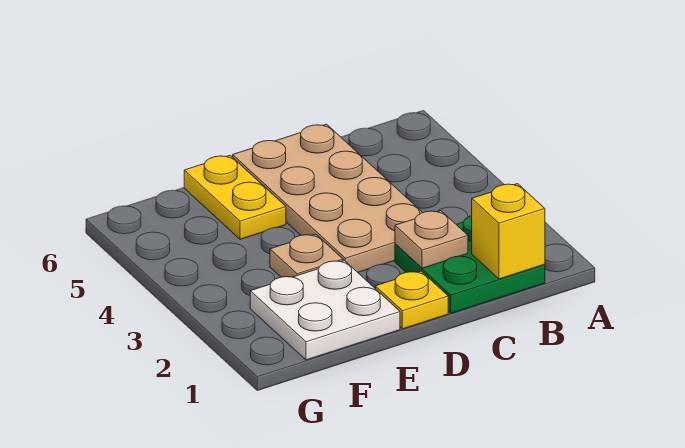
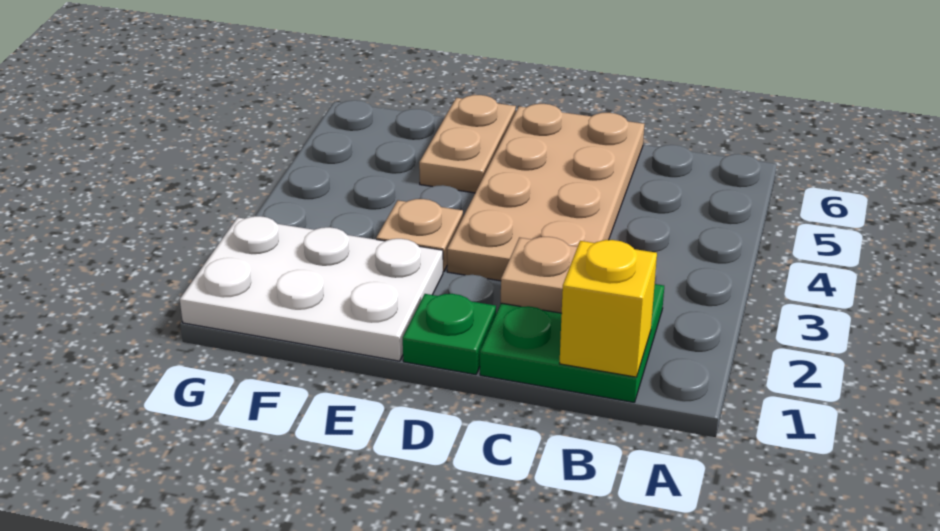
yellow plate D1 level 1 -> green plate D1 level 1
white plate E1:F2 level 1 -> white plate E1:G2 level 1
yellow plate E5:E6 level 1 -> tan plate E5:E6 level 1

